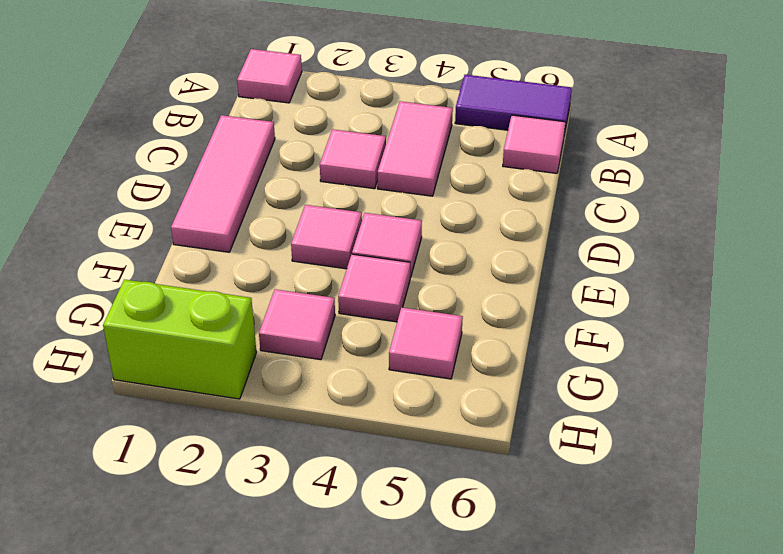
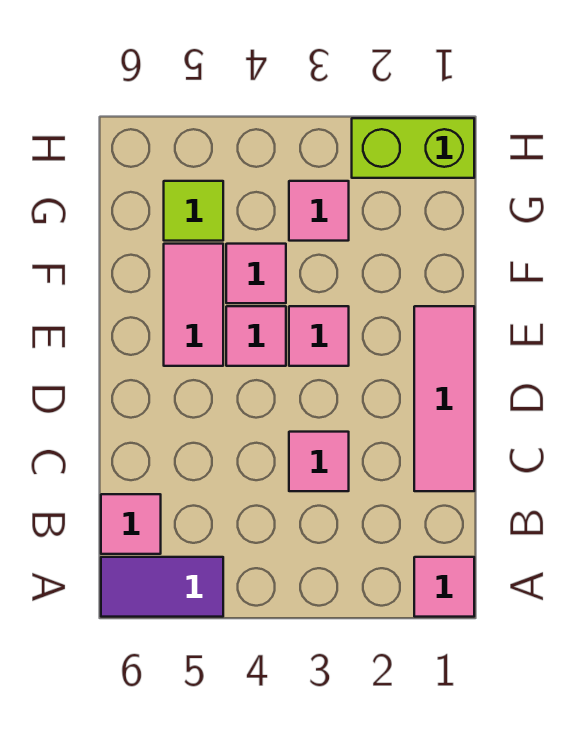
pink tile B4:C4 level 1 -> pink tile E5:F5 level 1
pink tile G5 level 1 -> lime tile G5 level 1

